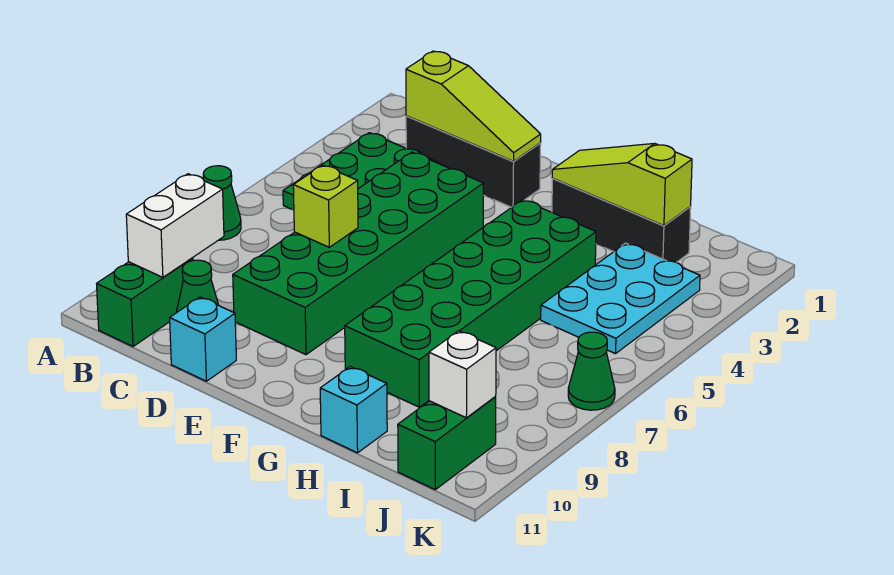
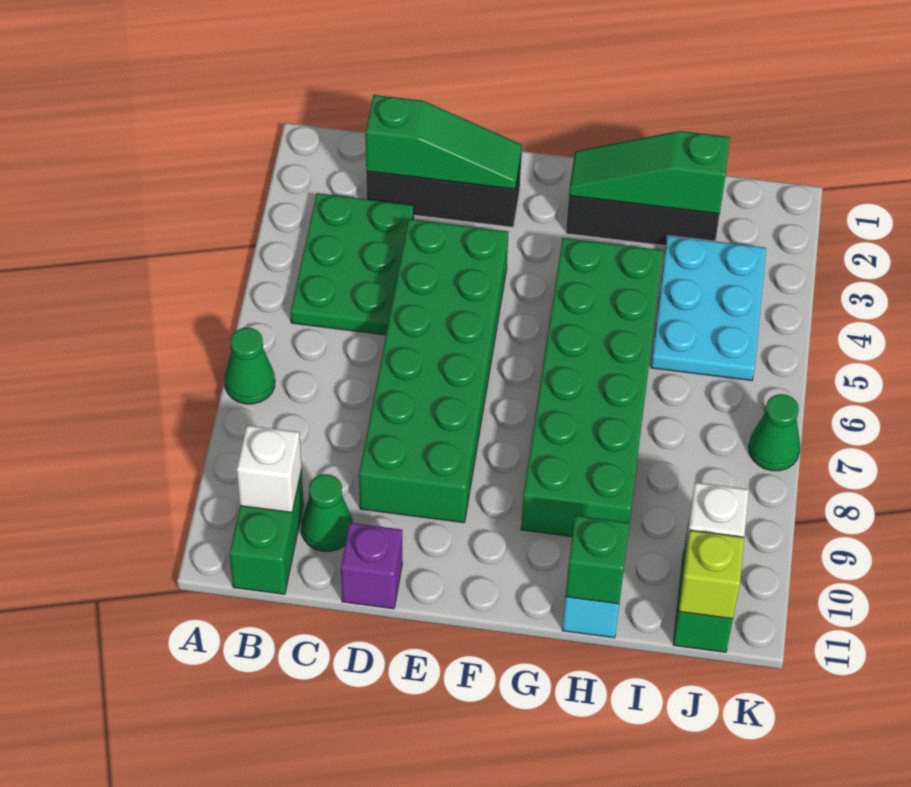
white brick B9:B10 level 2 -> white brick B10 level 2
lime slope C2:E2 level 2 top C -> green slope C2:E2 level 2 top C
lime brick D7 level 2 -> lime brick J11 level 2
cyan brick D11 level 1 -> purple brick D11 level 1
lime slope G2:I2 level 2 top I -> green slope G2:I2 level 2 top I
none -> green brick H11 level 2

